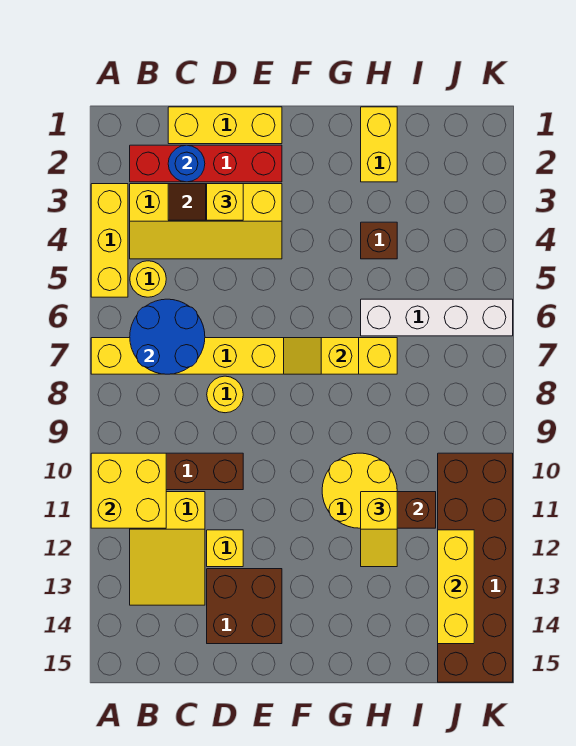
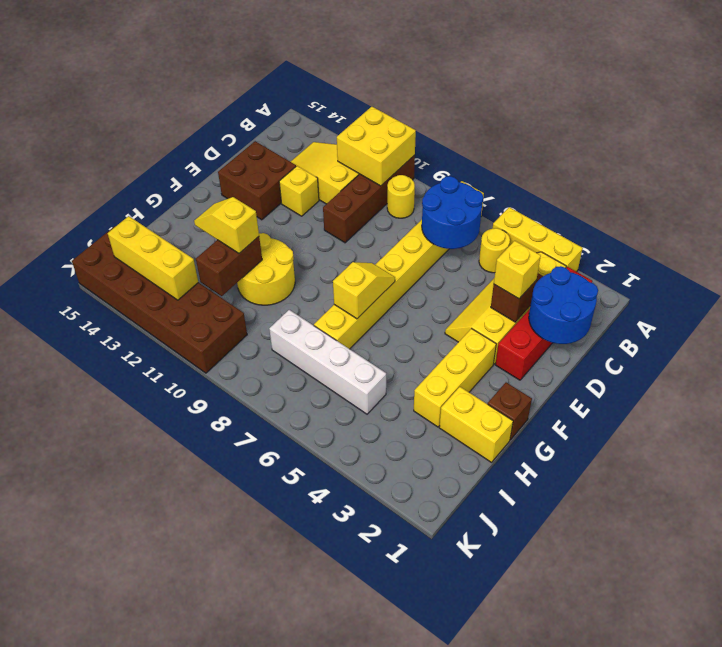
yellow brick C1:E1 level 1 -> yellow brick F3:H3 level 1
blue round brick C2 level 2 -> blue round brick C1:D2 level 2
yellow round brick D8 level 1 -> yellow round brick B9 level 1
brown brick H4 level 1 -> brown brick G1 level 1
white brick H6:K6 level 1 -> white brick I5:I8 level 1

